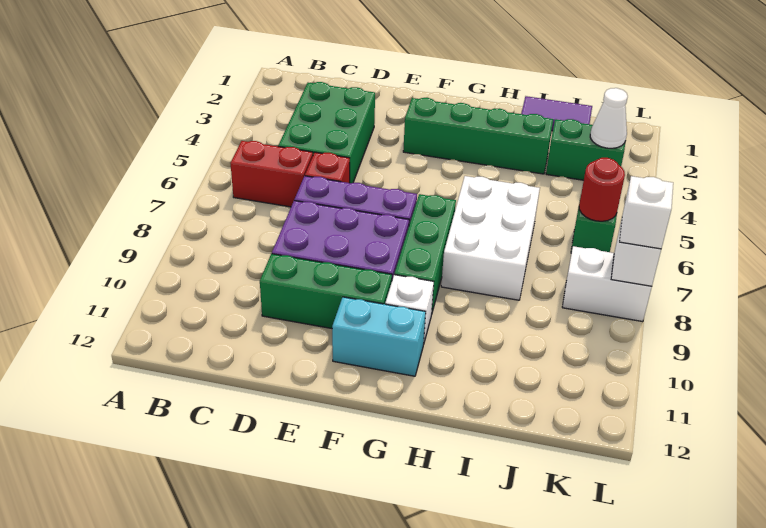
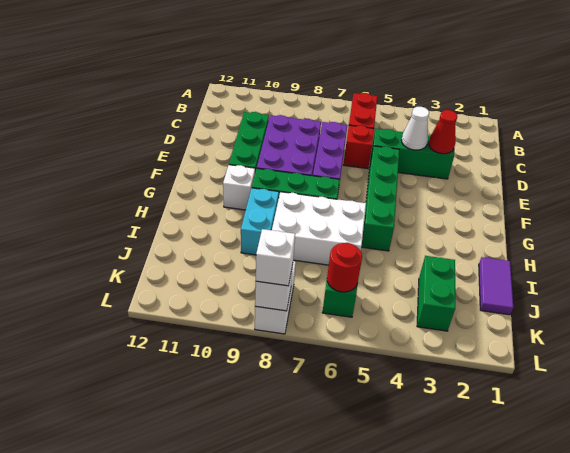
green brick C3:D5 level 1 -> green brick D3:D5 level 1
none -> red cone D3 level 2
green brick F3:I3 level 1 -> green brick E5:H5 level 1
cyan brick F11:G11 level 1 -> cyan brick H9:I9 level 1
white cone K3 level 2 -> white cone D4 level 2

